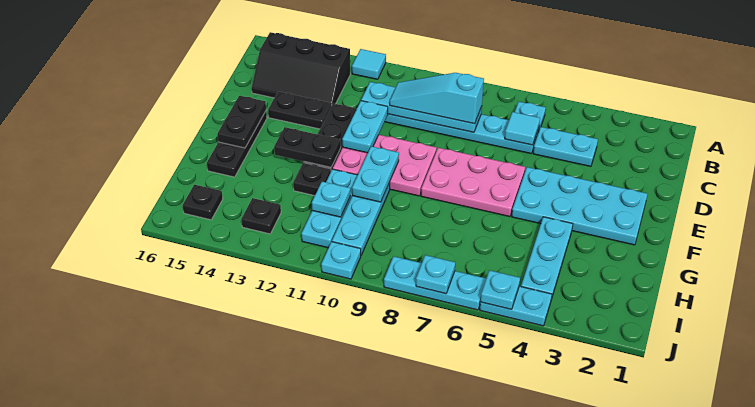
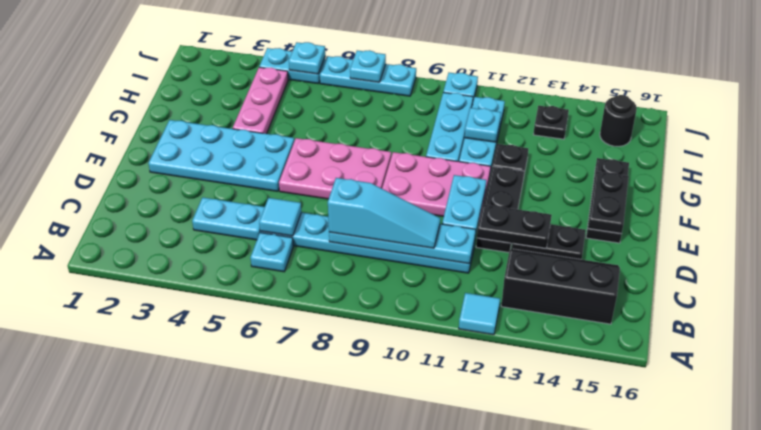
cyan plate F10:G10 level 2 -> none
black plate F12:F13 level 2 -> black plate D12:D13 level 2
cyan plate G4:I4 level 1 -> pink plate G4:I4 level 1
black plate I15 level 1 -> black round brick I15 level 1

